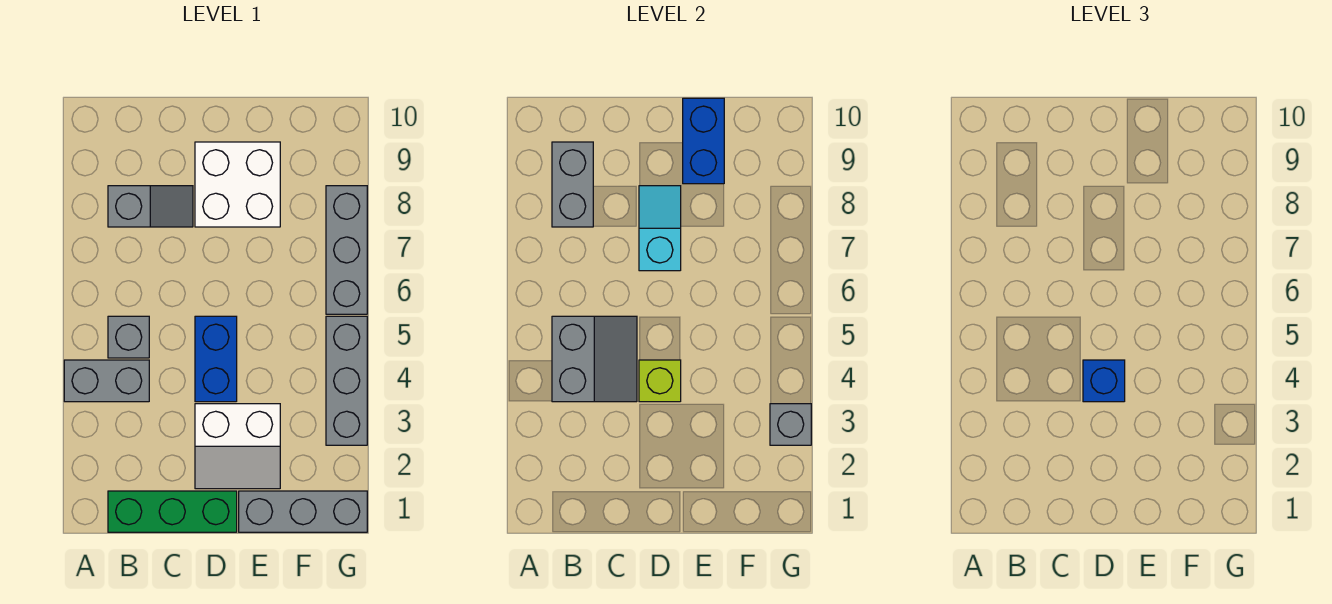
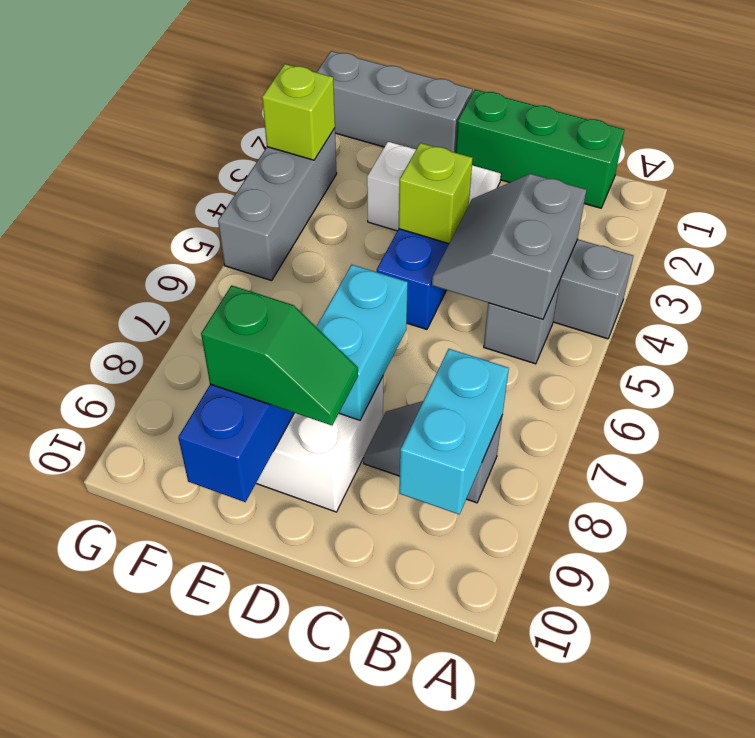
grey brick B8:B9 level 2 -> cyan brick B8:B9 level 2
blue brick D4 level 3 -> none
cyan slope D7:D8 level 2 top 7 -> cyan brick D7:D8 level 2
none -> green slope D9:E9 level 3 top E
grey brick G3 level 2 -> lime brick G3 level 2
grey brick G6:G8 level 1 -> none

